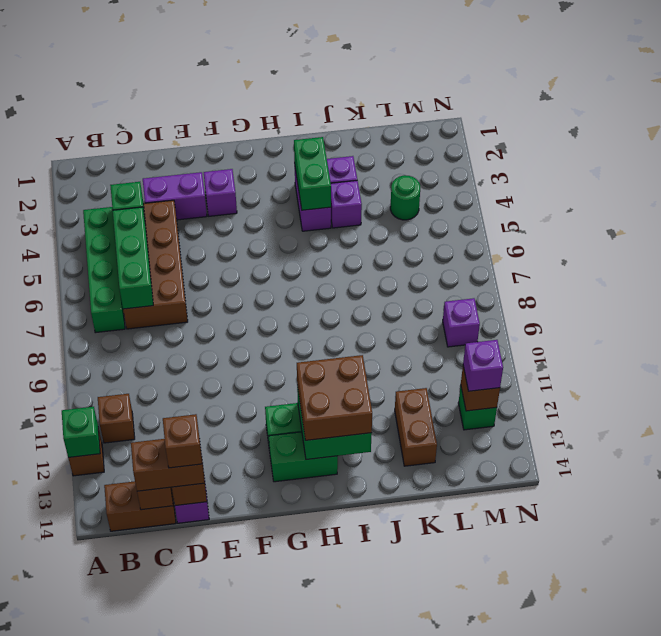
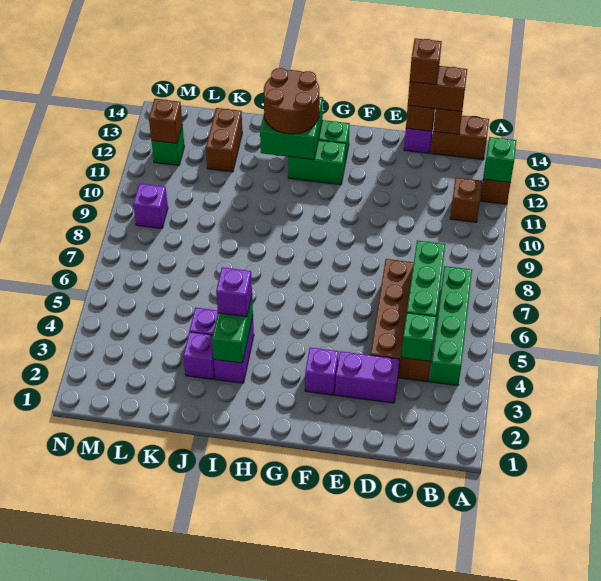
brown brick H12:I13 level 3 -> brown round brick H12:I13 level 3
green round brick L4 level 1 -> none
purple brick M12 level 3 -> purple brick I4 level 3

